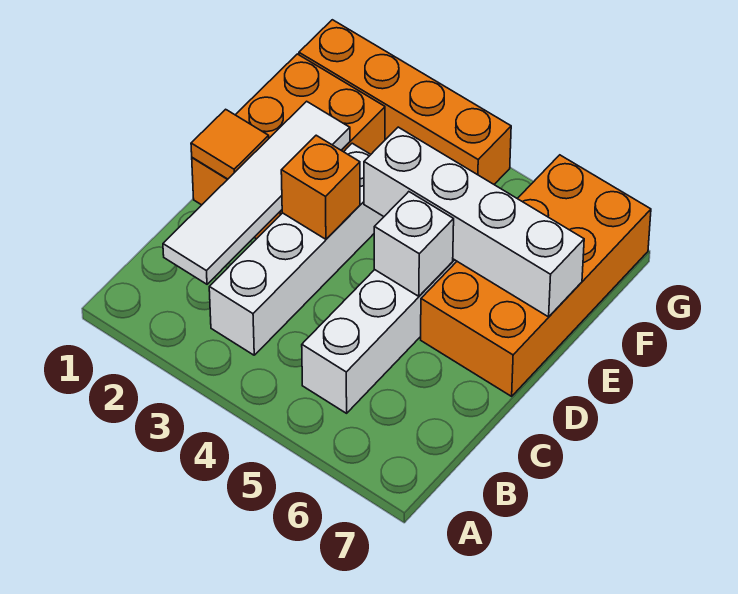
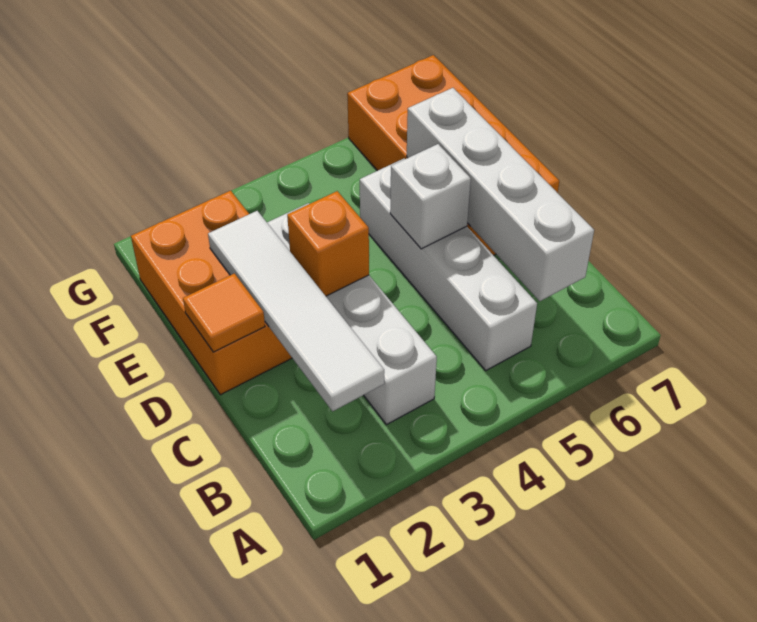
white brick E4:E7 level 2 -> white brick B6:E6 level 2
orange brick G1:G4 level 1 -> none

